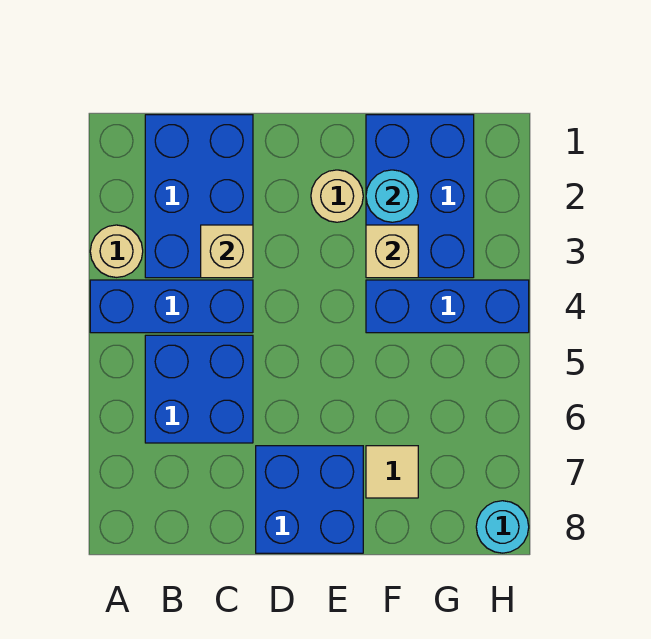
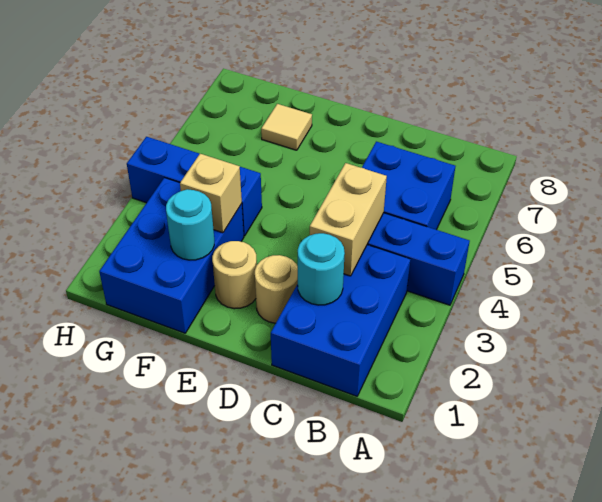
tan round brick A3 level 1 -> tan round brick D2 level 1
tan brick C3 level 2 -> tan brick C3:C4 level 2
blue brick D7:E8 level 1 -> none
cyan round brick H8 level 1 -> cyan round brick C2 level 2

